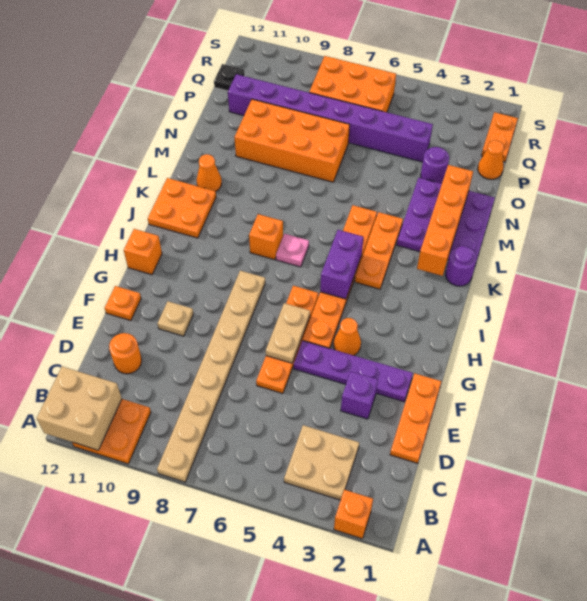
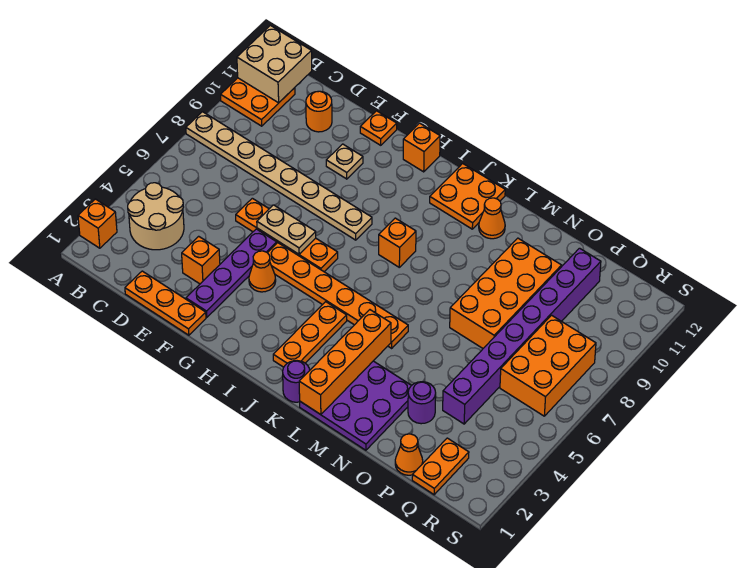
tan plate B3:C4 level 1 -> tan round brick B3:C4 level 1
purple brick E3 level 1 -> orange brick E3 level 1
purple brick I5:J5 level 2 -> none
orange plate J4:L4 level 1 -> orange plate J2:J4 level 1
pink plate J7 level 1 -> none
orange brick K2:N2 level 2 -> orange brick L1:L4 level 2
orange plate Q1:R1 level 1 -> orange plate Q1:Q2 level 1
black plate Q12 level 1 -> none

